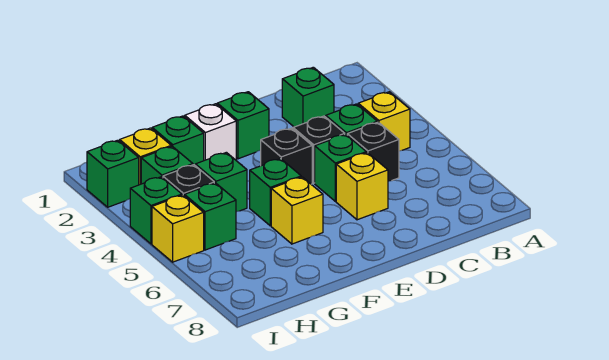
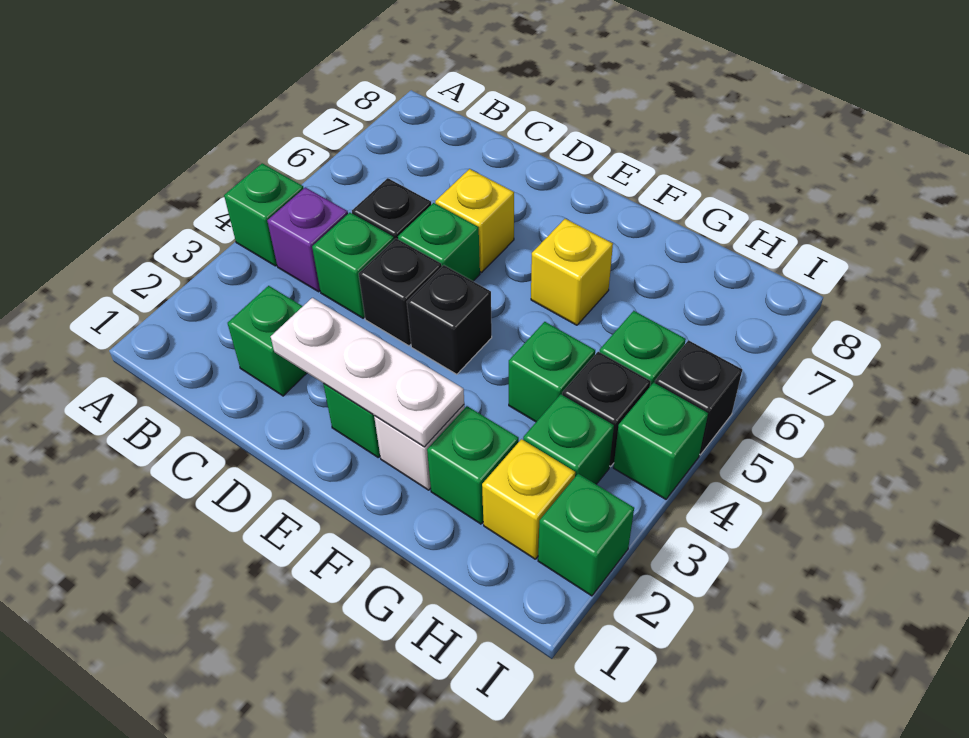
yellow brick B4 level 1 -> purple brick B4 level 1
none -> white plate D2:F2 level 2
green brick F5 level 1 -> green brick A4 level 1
yellow brick I5 level 1 -> black brick I5 level 1

